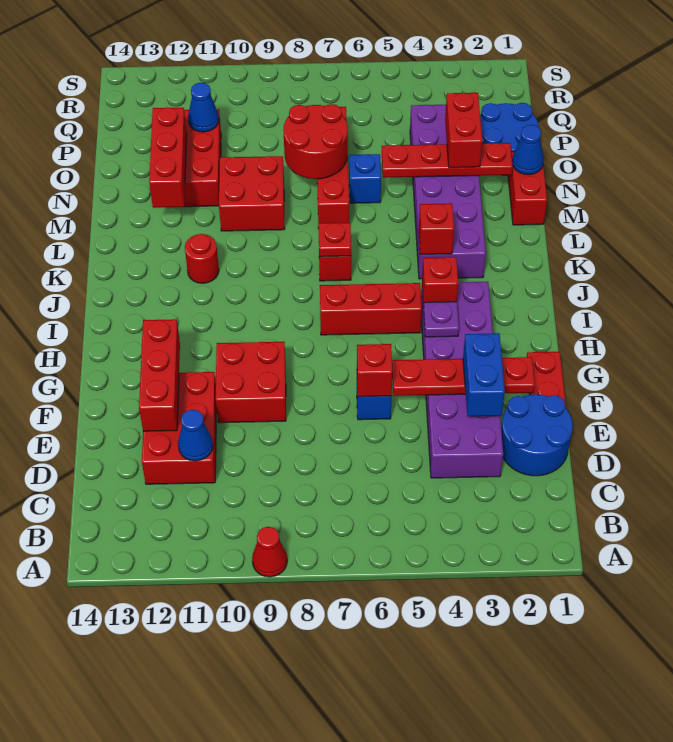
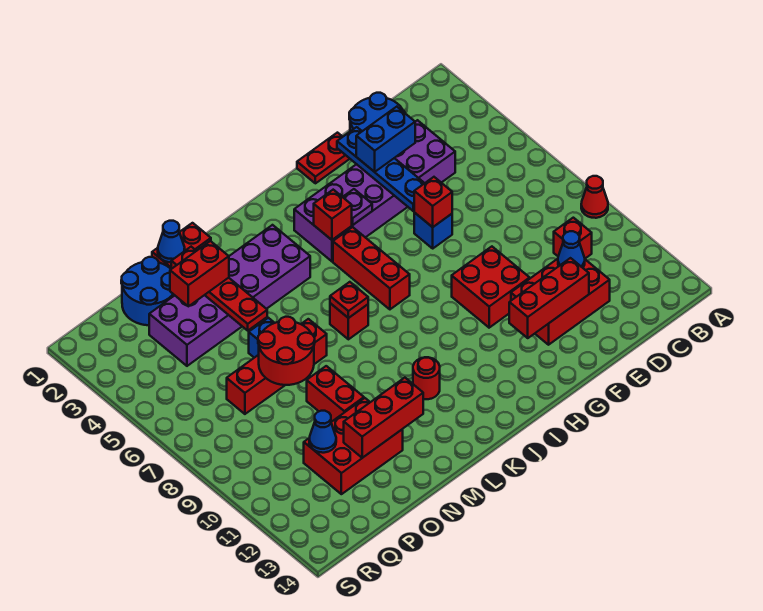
red plate F2:F5 level 2 -> blue plate F2:F5 level 2
red brick K4 level 2 -> red brick C10 level 1
red brick M9:N10 level 1 -> red brick N9:N10 level 1

